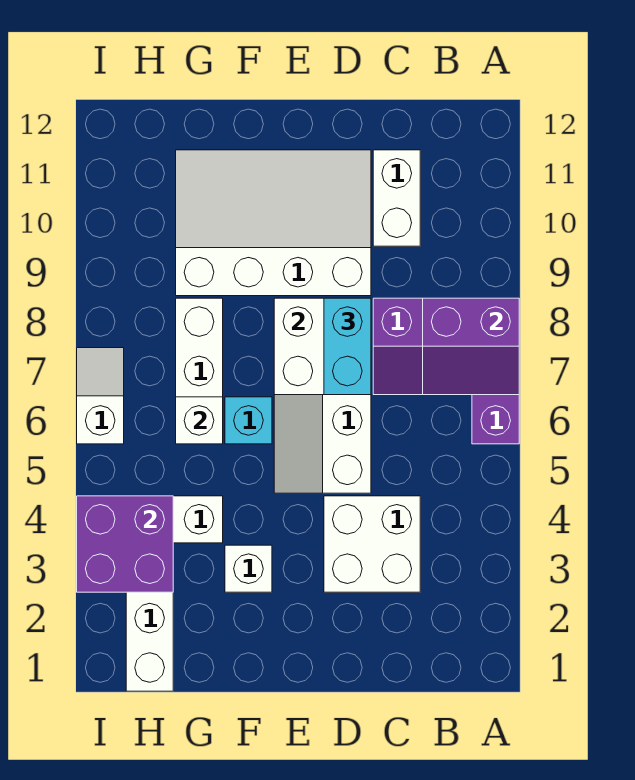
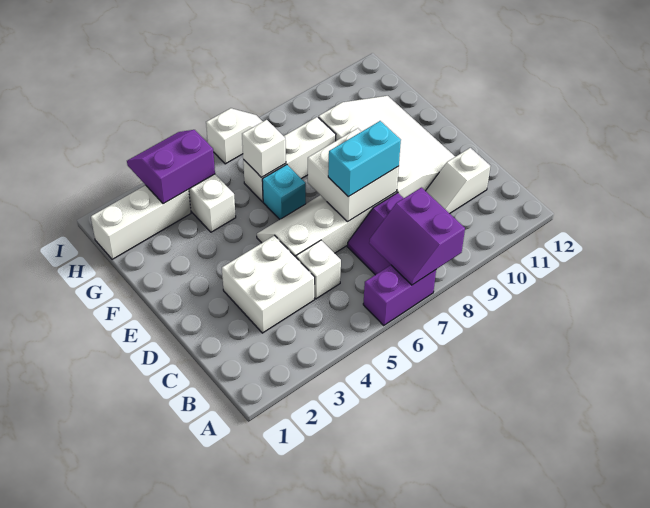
white brick C10:C11 level 1 -> white slope C10:C11 level 1 top 11
white brick F3 level 1 -> white brick C5 level 1
purple brick H3:I4 level 2 -> purple slope H3:I4 level 2 top H

